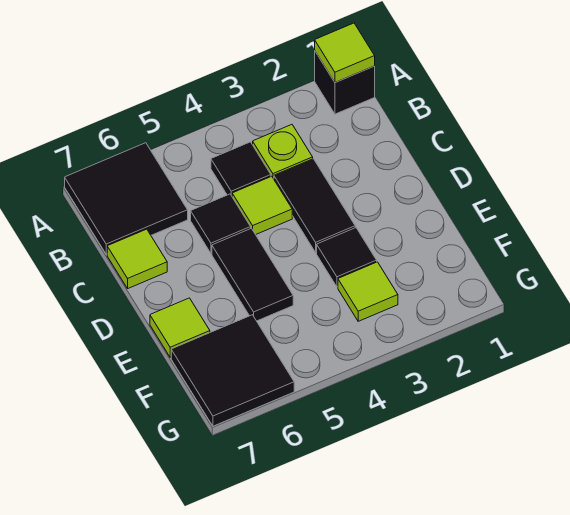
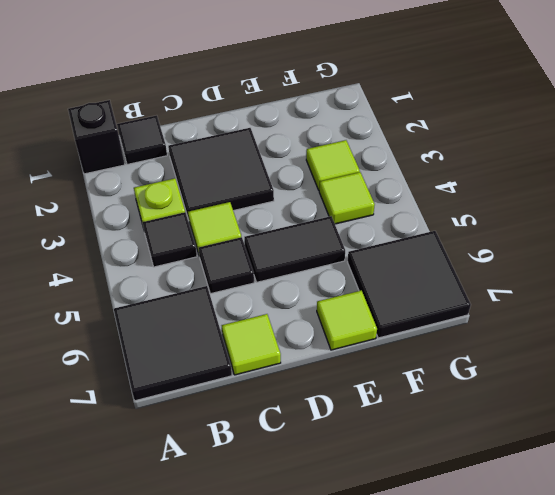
lime tile A1 level 2 -> lime tile F4 level 1
black tile C3:D3 level 1 -> black tile C2:D3 level 1
black tile E3 level 1 -> black tile B1 level 1

